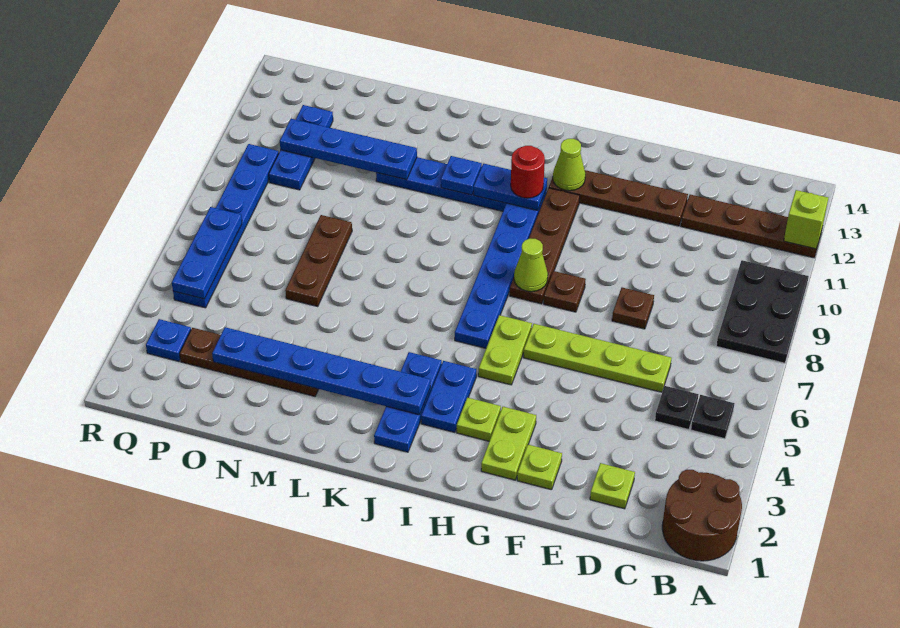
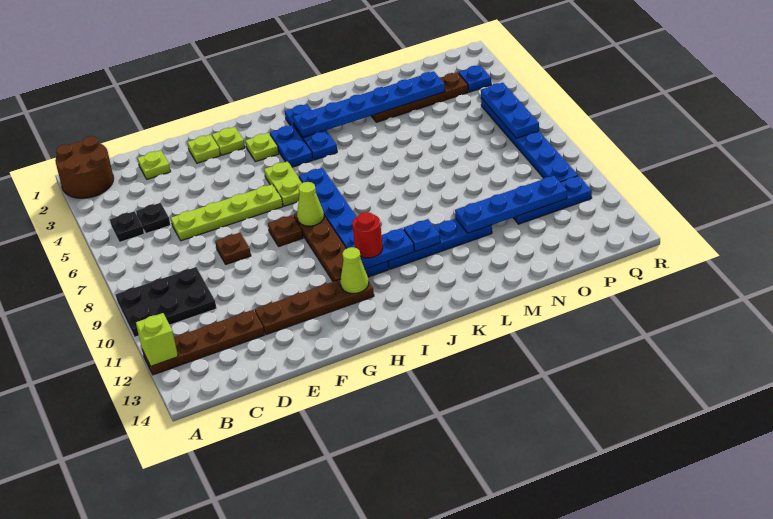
black plate A8:B10 level 1 -> black plate A9:C10 level 1
lime plate G2:G3 level 1 -> lime plate G2 level 1
brown plate N6:N8 level 1 -> none
blue plate P10:P12 level 1 -> blue plate O11:Q11 level 1

